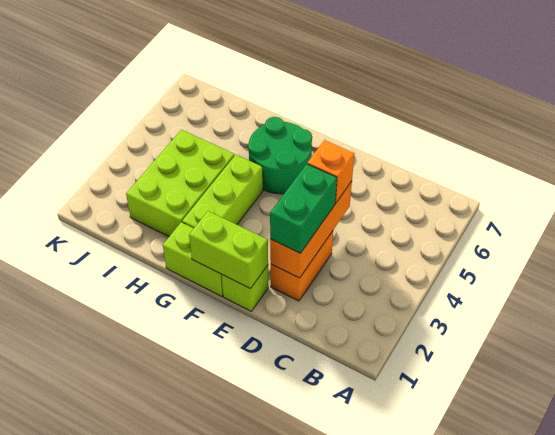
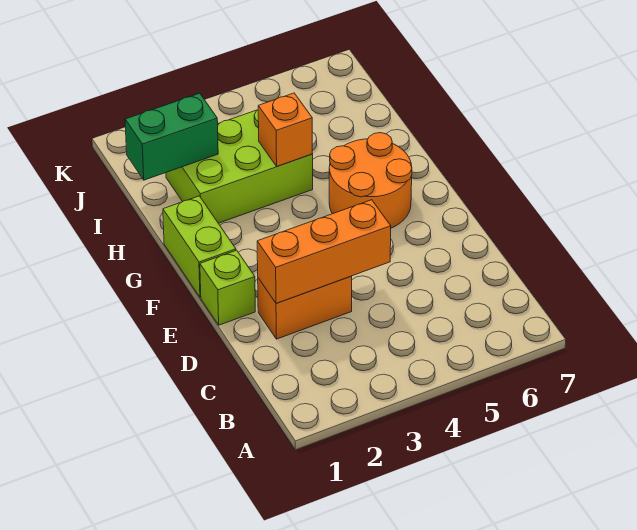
green brick D2:D3 level 3 -> green brick I1:I2 level 2
orange brick D4 level 3 -> orange brick H4 level 2
lime brick E1:F1 level 2 -> none
green round brick F5:G6 level 1 -> orange round brick F5:G6 level 1
lime brick G2:G4 level 1 -> none

